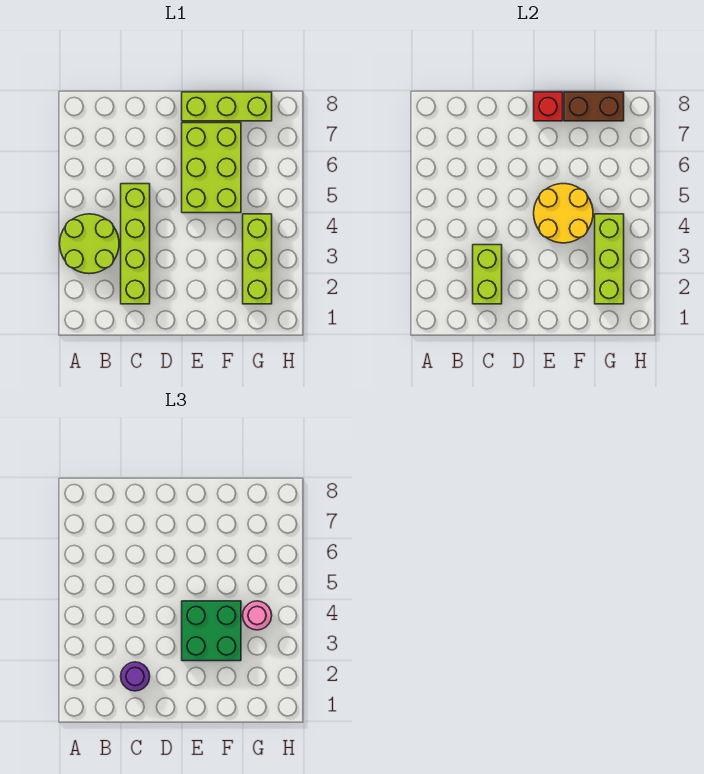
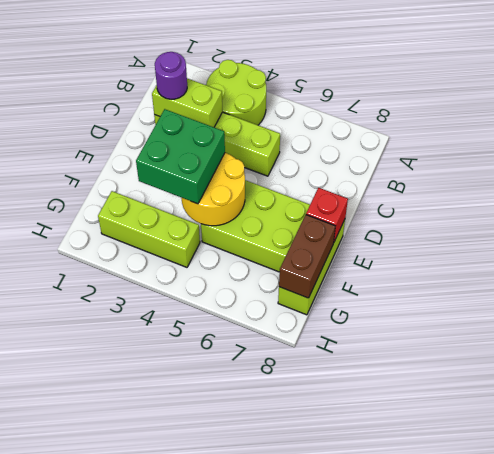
lime brick G2:G4 level 2 -> none
pink round brick G4 level 3 -> none

